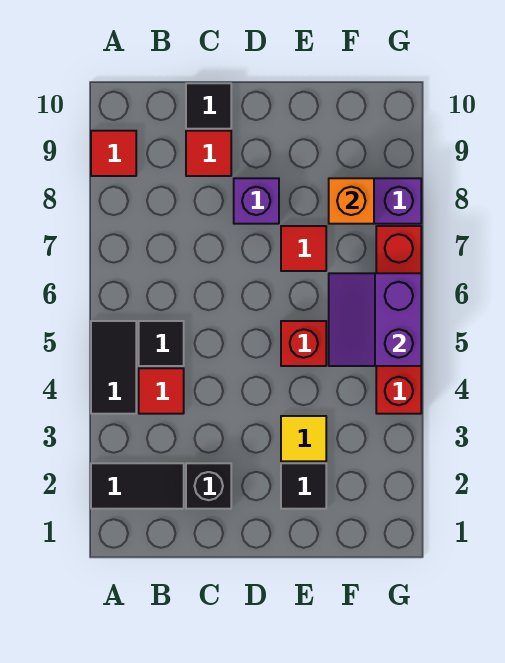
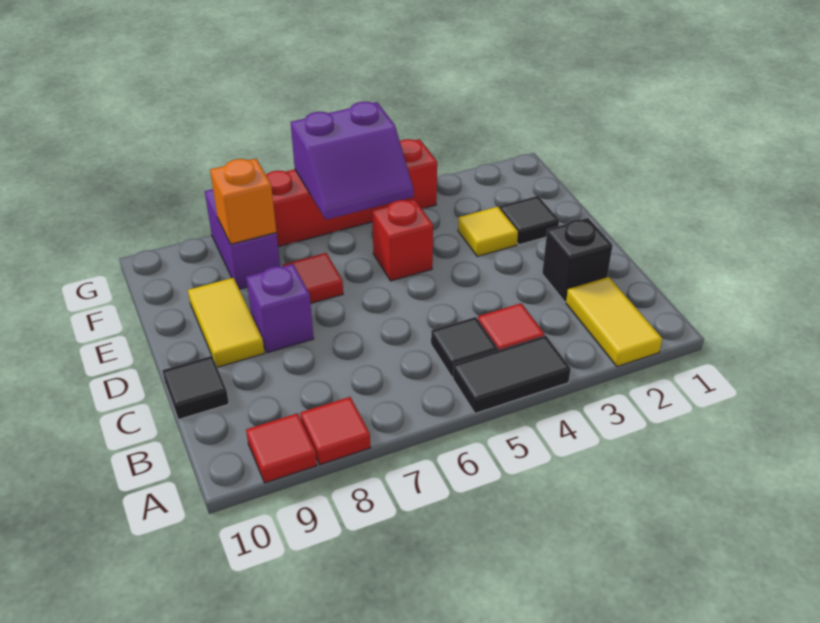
black tile A2:B2 level 1 -> yellow tile A2:B2 level 1
red tile C9 level 1 -> red tile A8 level 1
none -> yellow tile D9:E9 level 1

